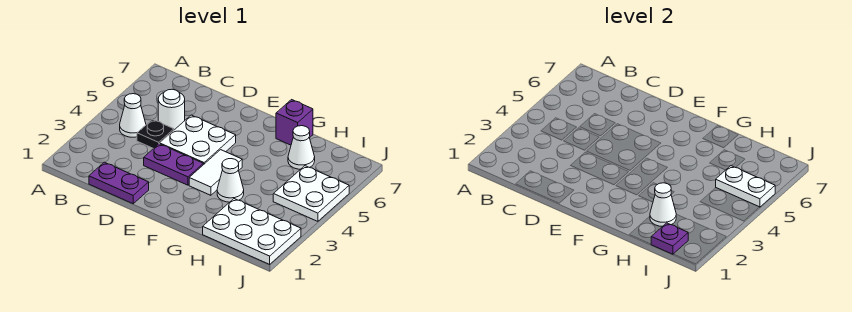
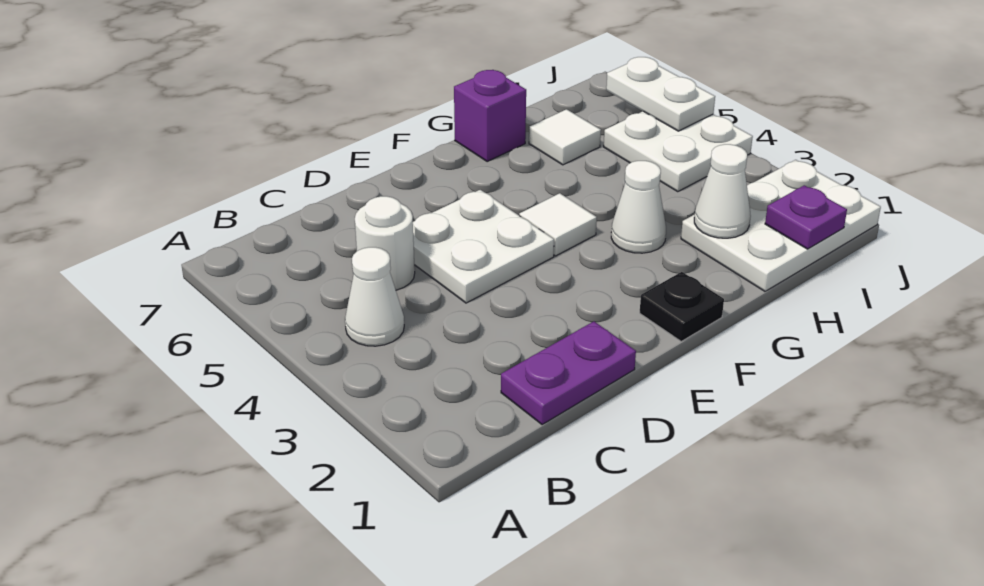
black plate C4 level 1 -> black plate F1 level 1
purple plate D3:E3 level 1 -> none
white tile F3:F4 level 1 -> white tile F4 level 1
white cone H6 level 1 -> white tile H6 level 1
white plate I5:J5 level 2 -> white plate J5:J6 level 2

